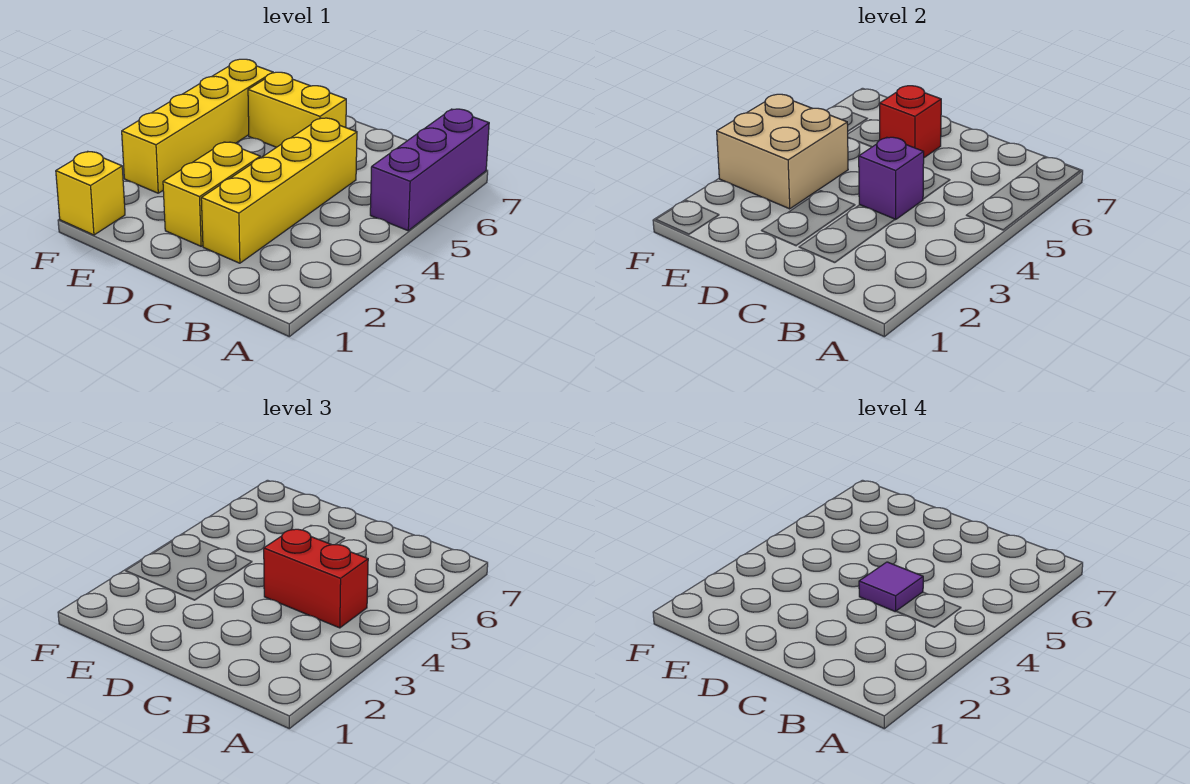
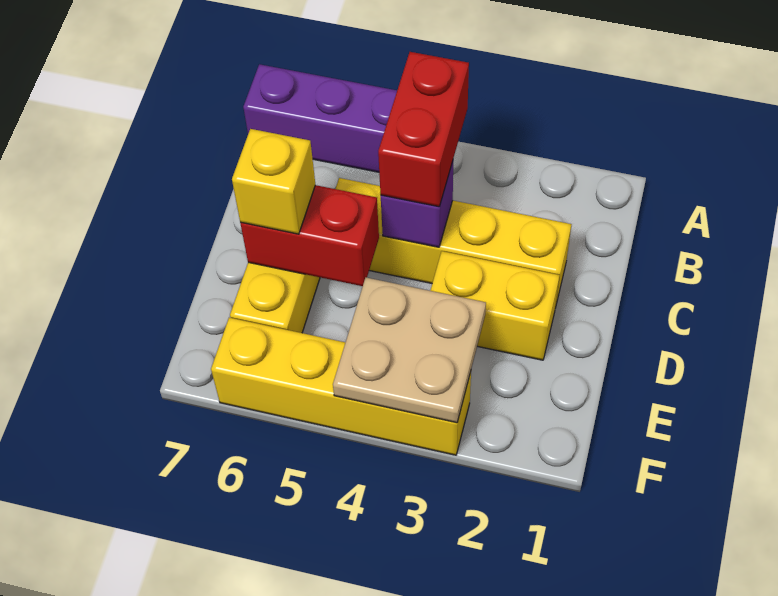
purple tile C4 level 4 -> none
red brick D6 level 2 -> red brick D5:D6 level 2
tan brick E3:F4 level 2 -> tan plate E3:F4 level 2
yellow brick F1 level 1 -> yellow brick D6 level 3

